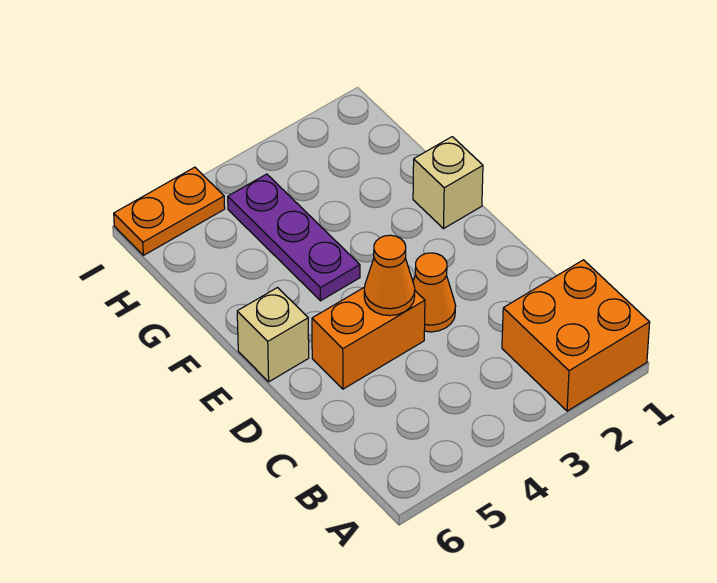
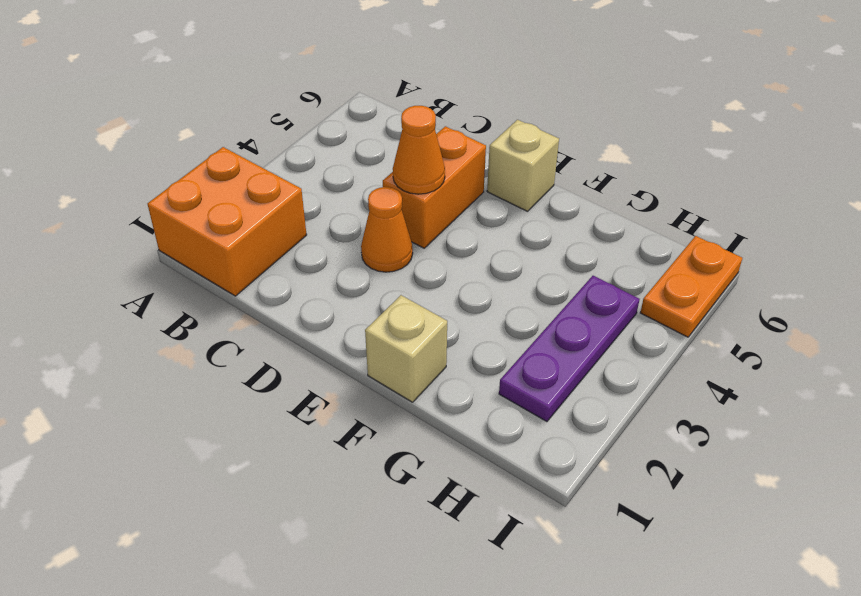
purple plate F4:H4 level 1 -> purple plate H2:H4 level 1

